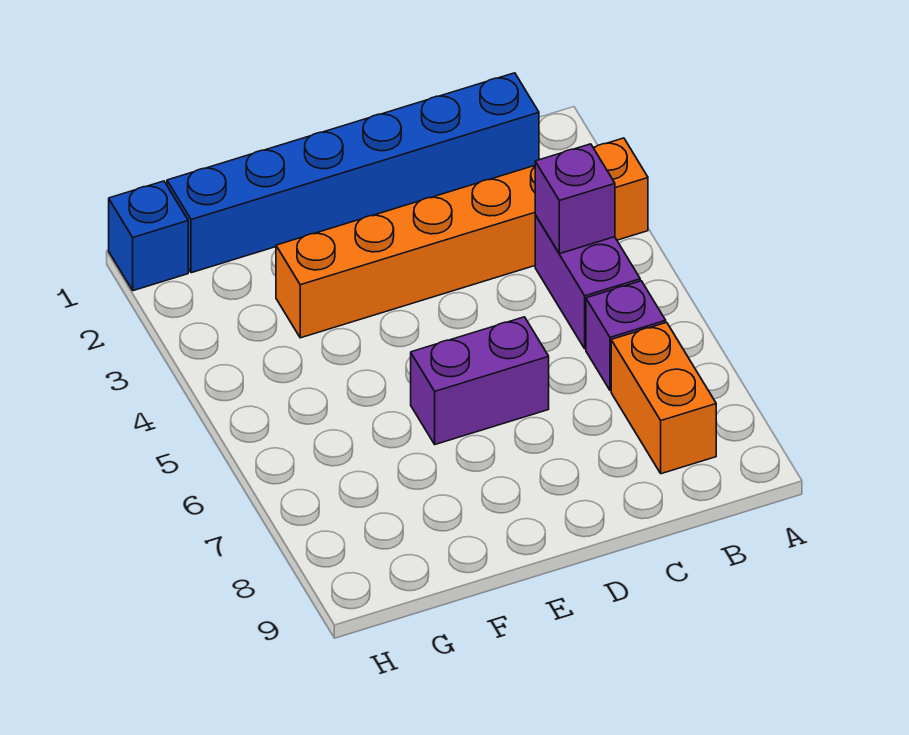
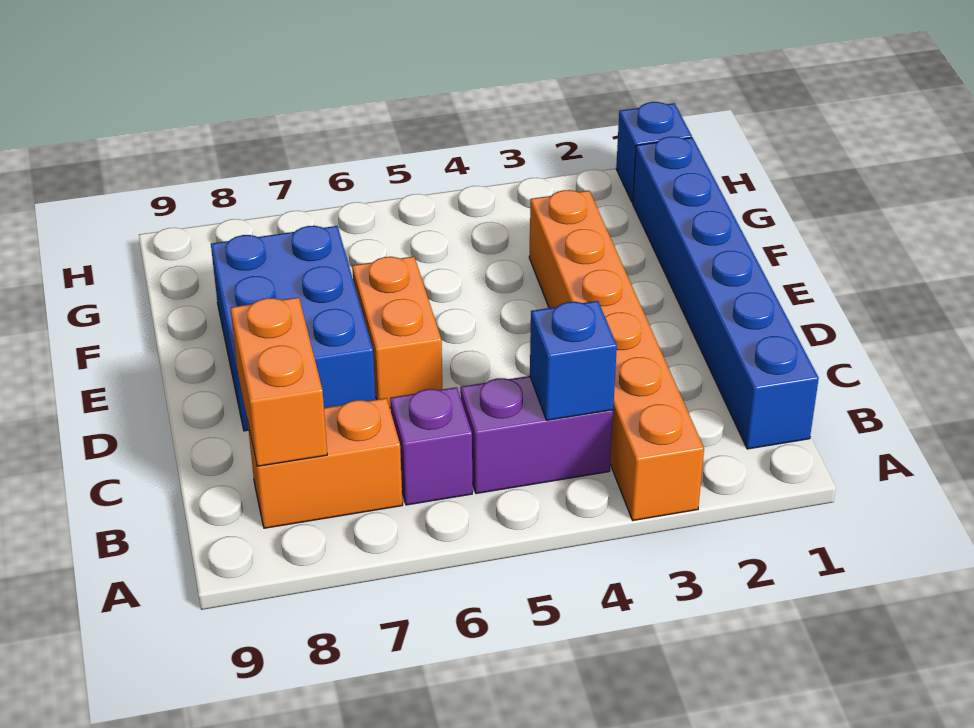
purple brick B4 level 2 -> blue brick B4 level 2
none -> orange brick B8:C8 level 2
purple brick D6:E6 level 1 -> orange brick D6:E6 level 1
none -> blue brick D7:F8 level 1

